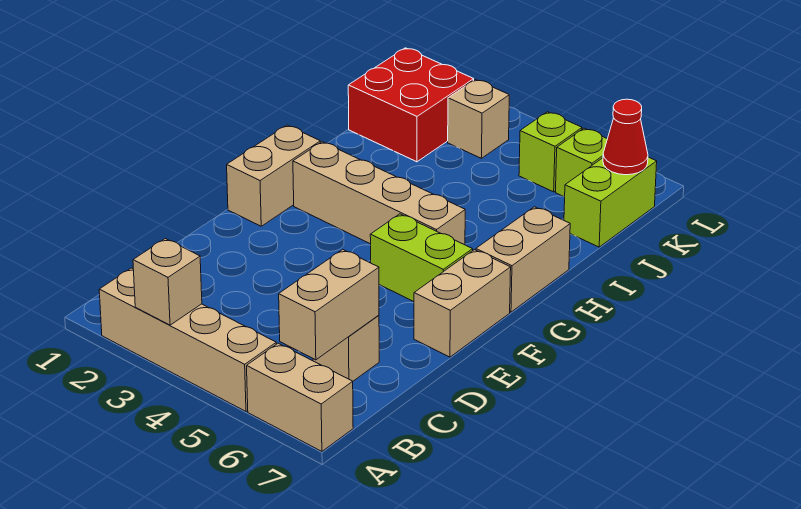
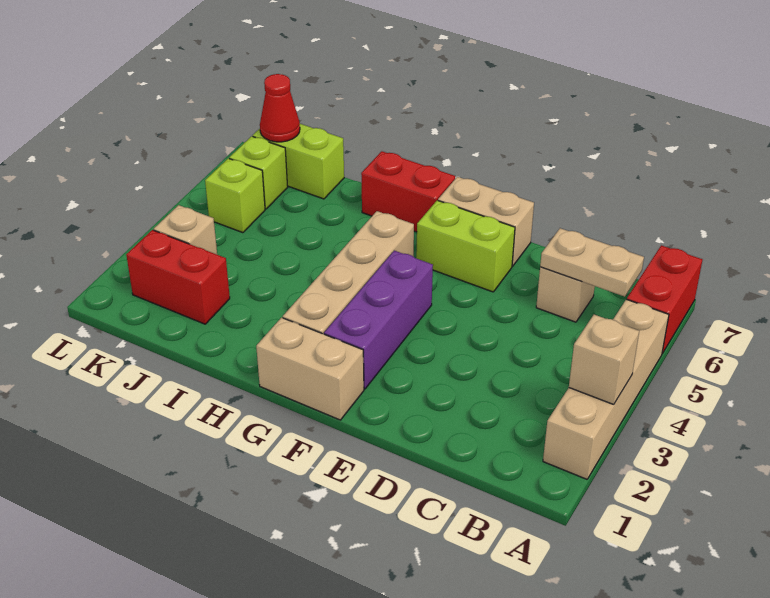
tan brick A6:A7 level 1 -> red brick A6:A7 level 1
tan brick B6:C6 level 2 -> tan plate B6:C6 level 2
none -> purple brick F2:F4 level 1
lime brick F5:F6 level 1 -> lime brick E6:F6 level 1
tan brick G7:H7 level 1 -> red brick G7:H7 level 1
red brick J1:K2 level 1 -> red brick J2:K2 level 1

